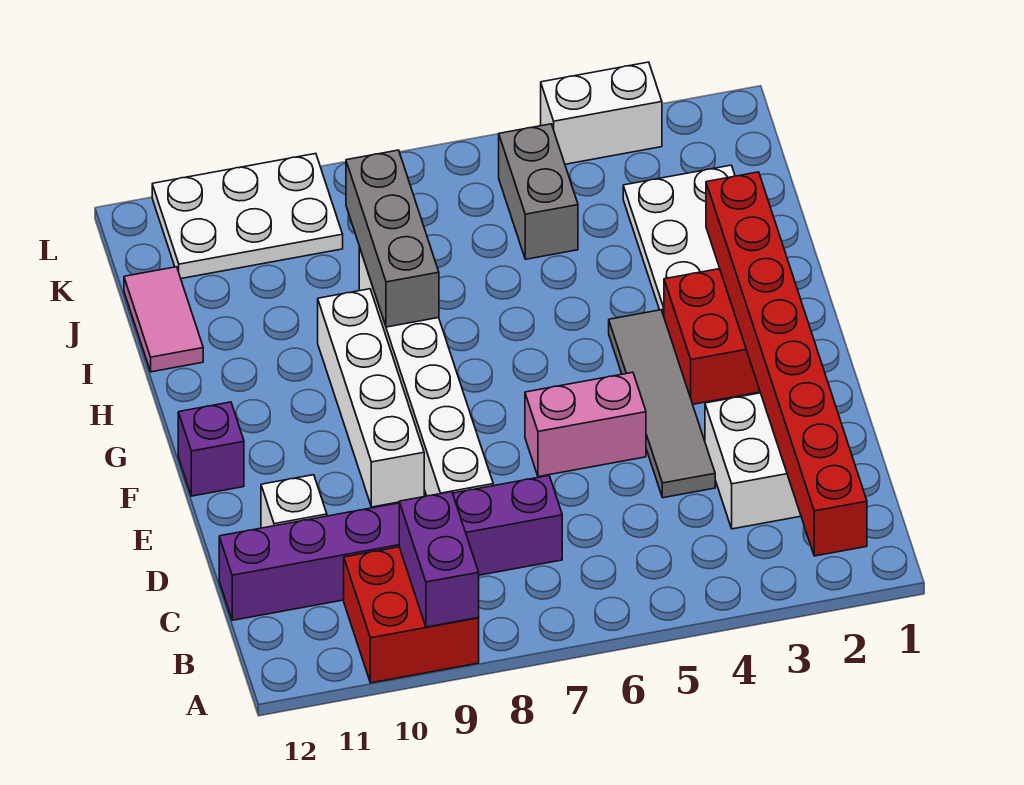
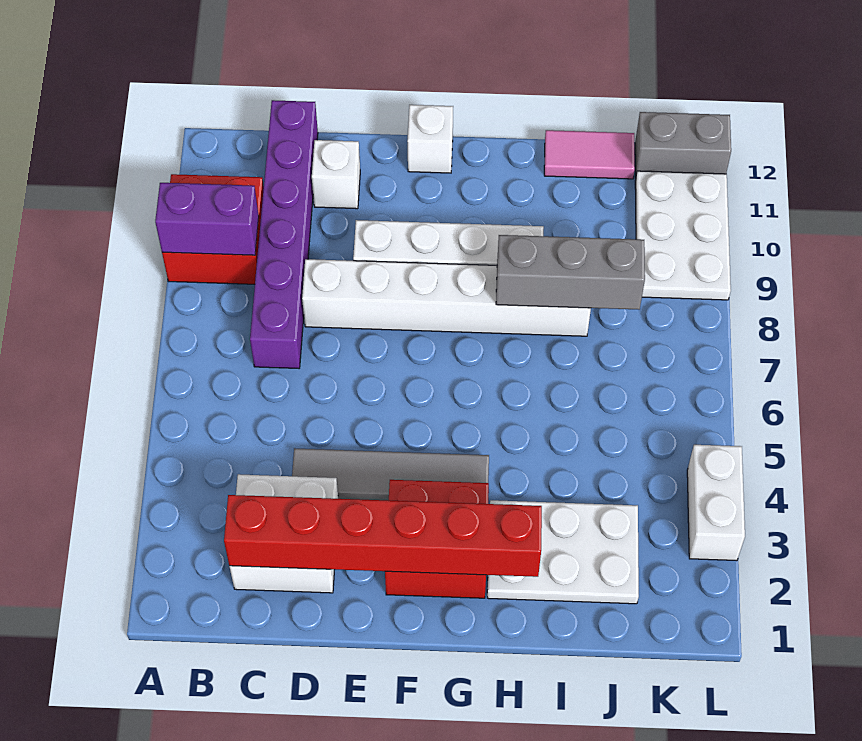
red brick A2:H2 level 2 -> red brick C2:H2 level 2
pink brick E5:E6 level 1 -> none
purple brick F12 level 1 -> white brick F12 level 1
grey brick J5:K5 level 1 -> grey brick K12:L12 level 1

